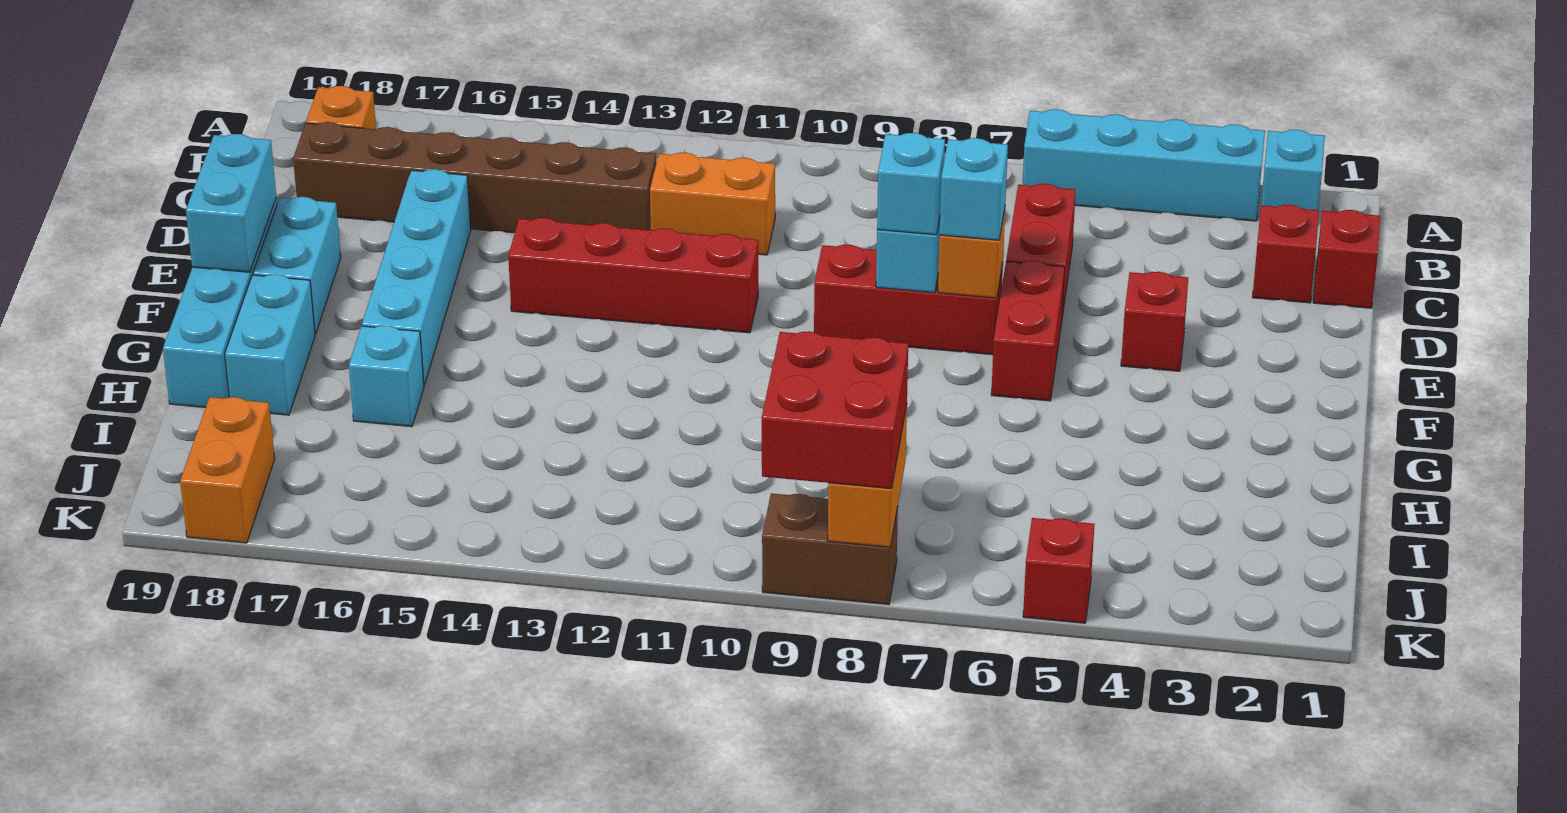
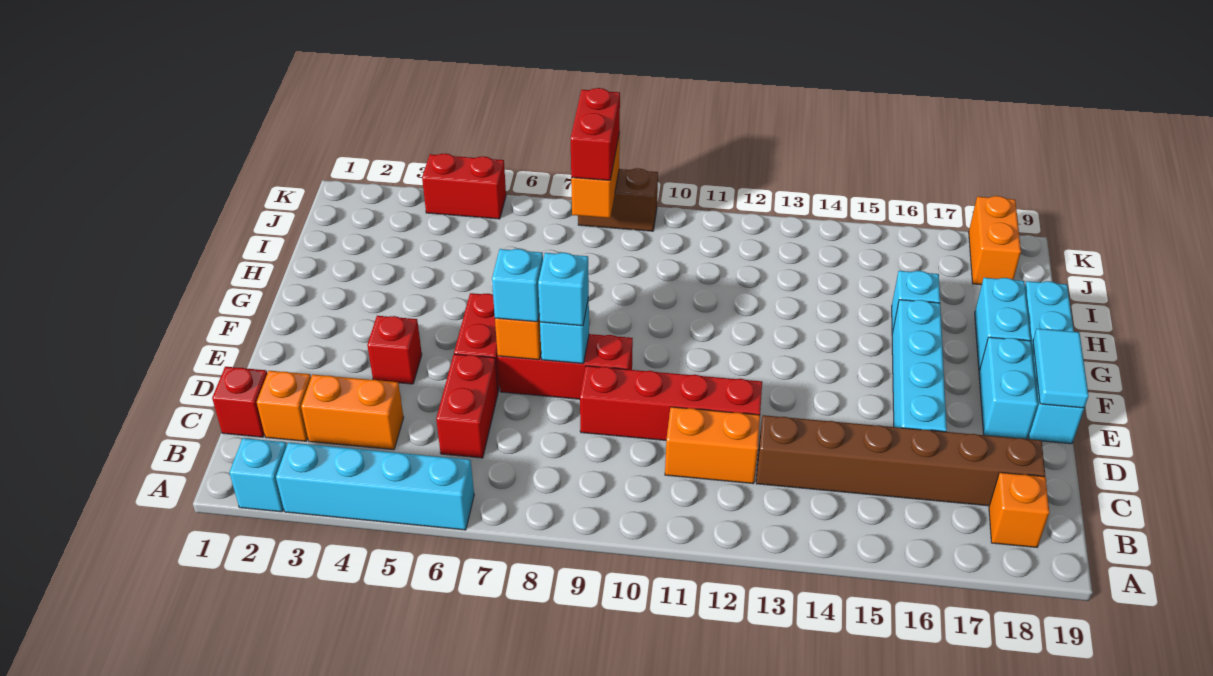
red brick C2 level 1 -> orange brick C2 level 1
none -> orange brick C3:C4 level 1
red brick E11:E14 level 1 -> red brick D9:D12 level 1
cyan brick E19:F19 level 2 -> cyan tile E19:F19 level 2
red brick J8:K9 level 3 -> red brick J8:K8 level 3
red brick K5 level 1 -> red brick K4:K5 level 1

